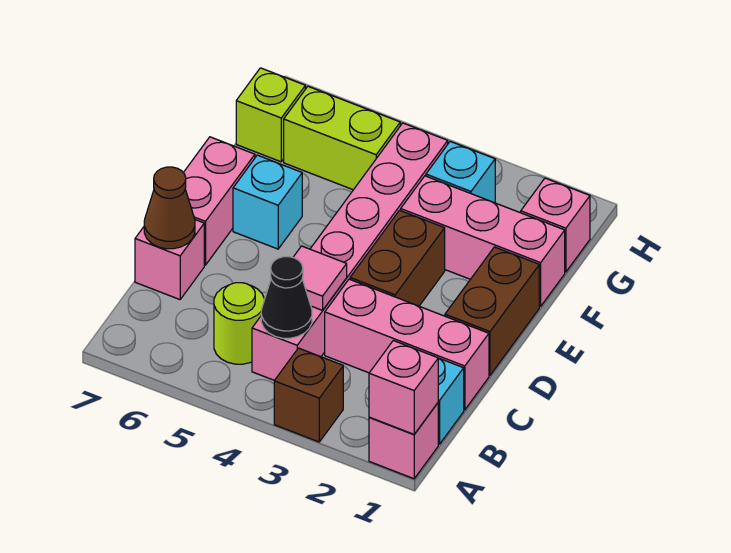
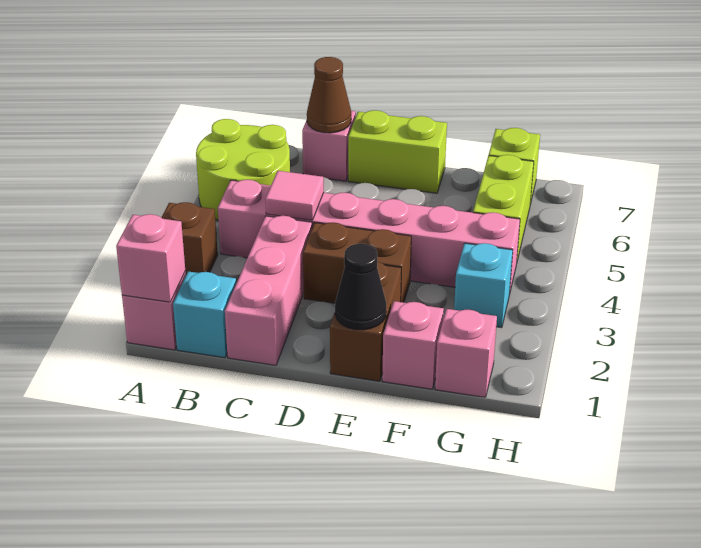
black cone B4 level 2 -> black cone E1 level 2
lime round brick B5 level 1 -> lime round brick A5:B6 level 1
brown brick D1:E1 level 1 -> brown brick E1:E2 level 1
pink brick D7:E7 level 1 -> lime brick D7:E7 level 1
cyan brick E6 level 1 -> none
pink brick F1:F3 level 1 -> pink brick F1 level 1

